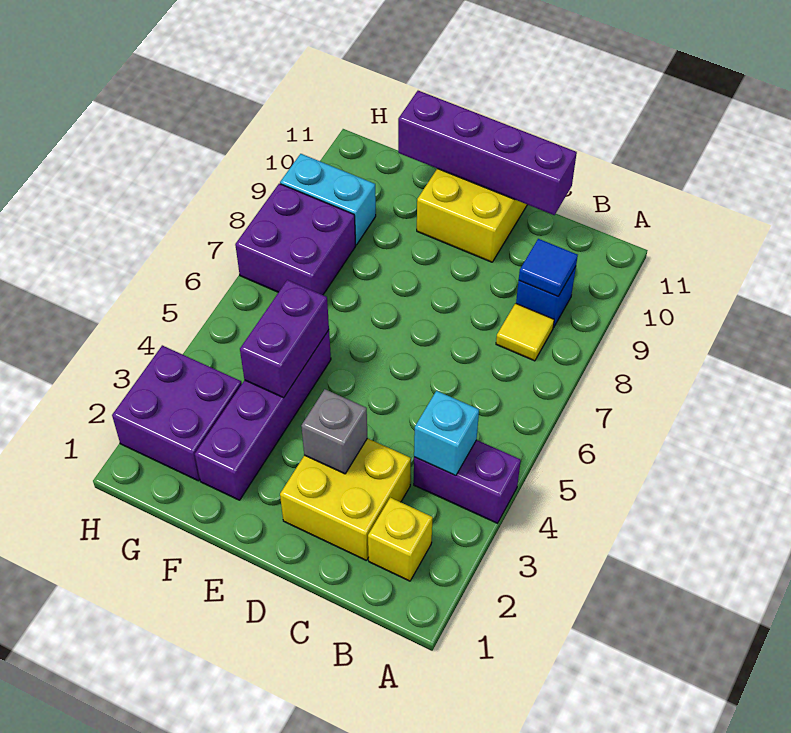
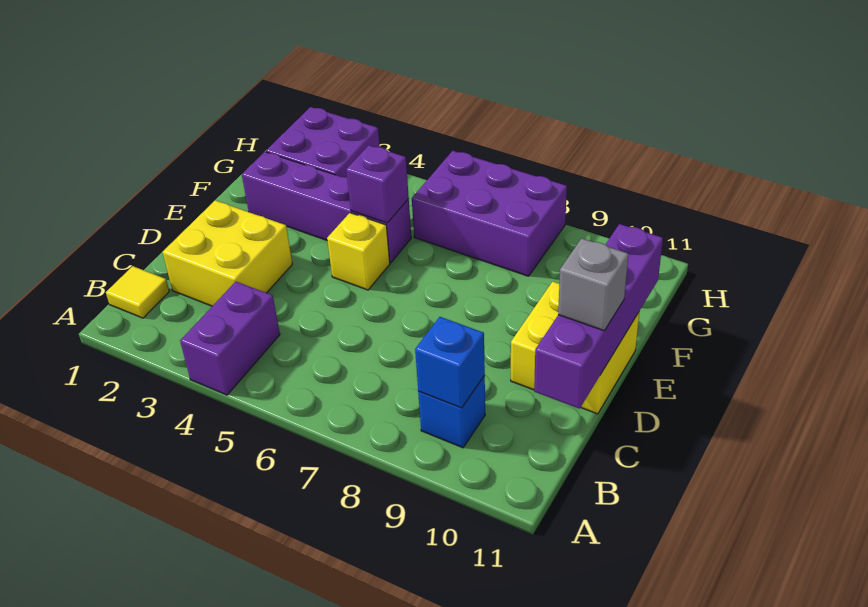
yellow brick B2 level 1 -> yellow brick E5 level 1
cyan brick B4 level 2 -> none
yellow tile B8 level 1 -> yellow tile B1 level 1
blue tile B9 level 2 -> blue brick B9 level 2
grey brick D3 level 2 -> grey brick D11 level 3
purple brick F4:F5 level 2 -> purple brick F5 level 2
purple brick G7:H8 level 1 -> purple brick G6:H8 level 1
cyan brick G9:H9 level 1 -> none

